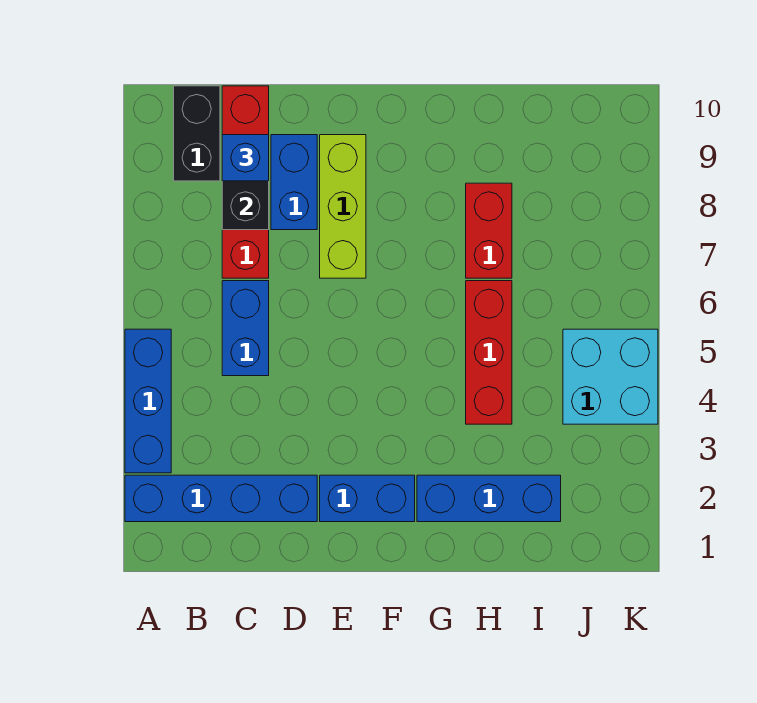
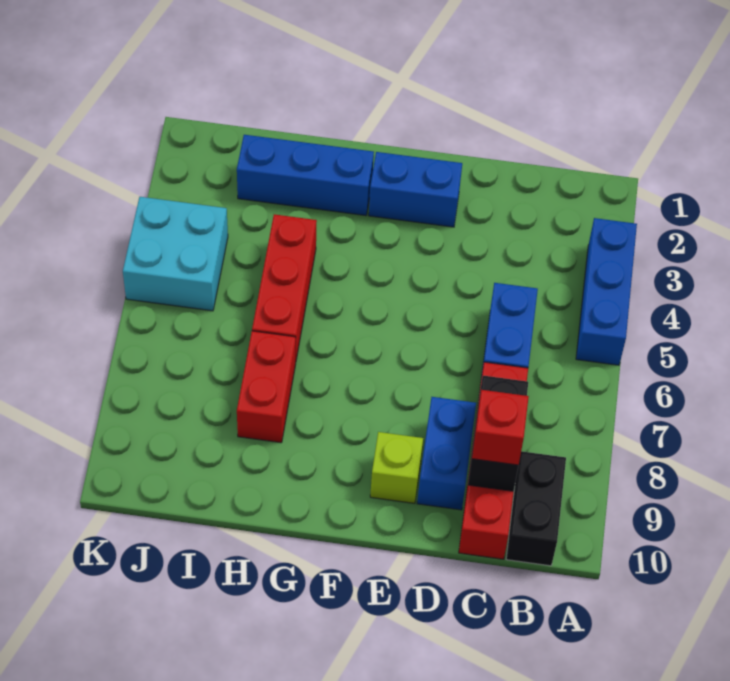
blue brick A2:D2 level 1 -> none
blue brick C9 level 3 -> red brick C9 level 3
lime brick E7:E9 level 1 -> lime brick E9 level 1

